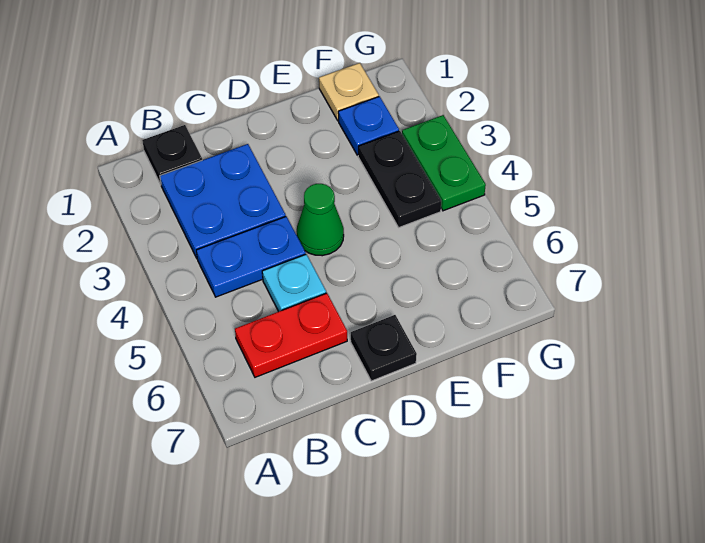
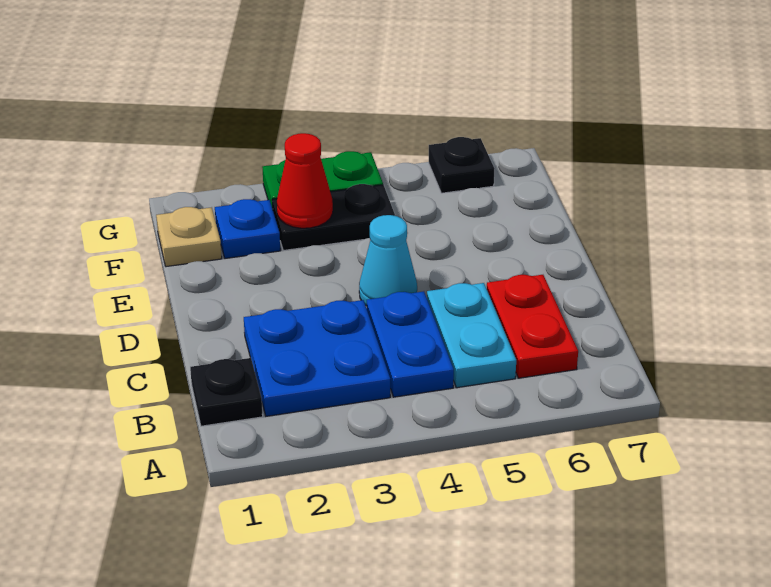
cyan plate C5 level 1 -> cyan plate B5:C5 level 1
green cone D4 level 1 -> cyan cone D4 level 1
black plate D7 level 1 -> black plate G6 level 1
none -> red cone F3 level 2

